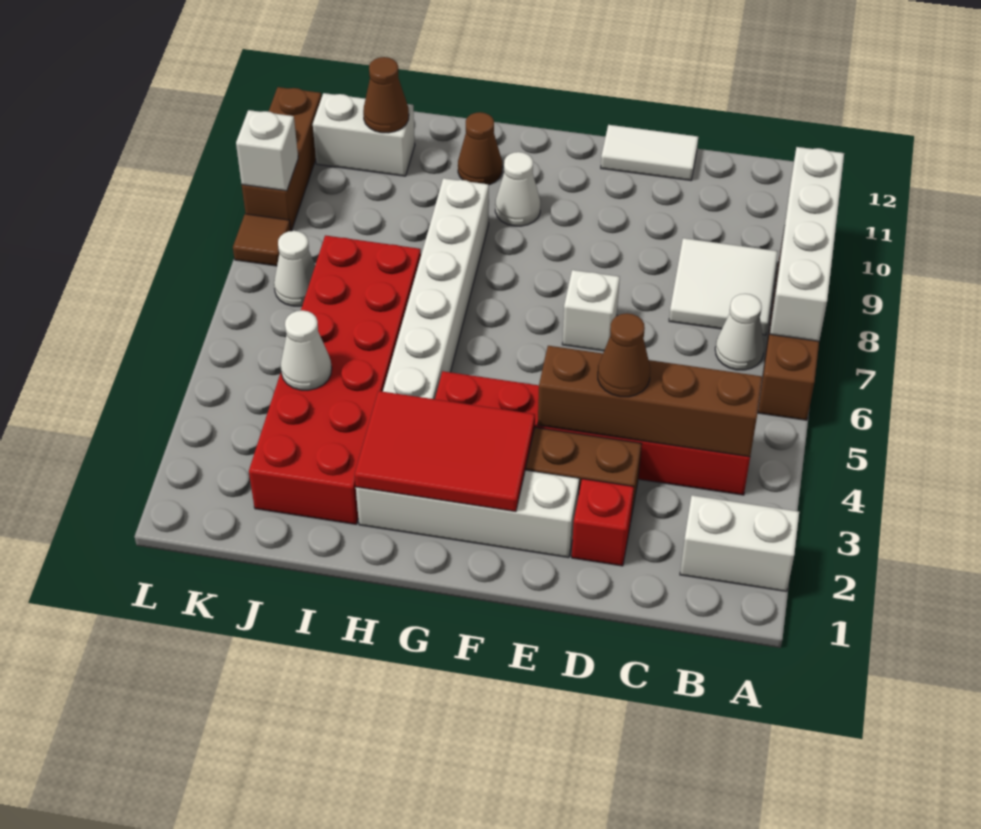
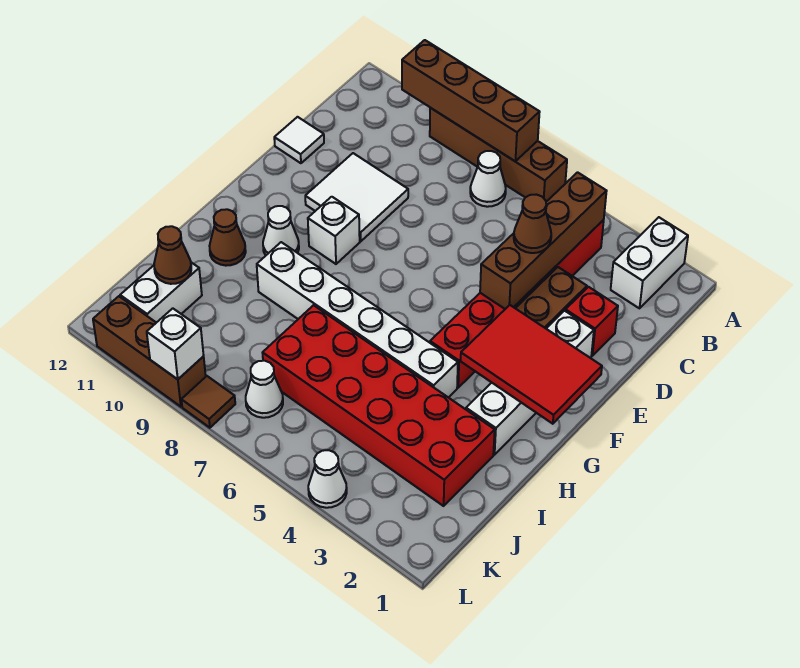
white brick A7:A10 level 2 -> brown brick A7:A10 level 2
white tile B8:C9 level 1 -> white tile D9:E10 level 1
white tile D12:E12 level 1 -> white tile D12 level 1
white brick E7 level 1 -> white brick F9 level 1
red tile F2:H3 level 2 -> red tile F1:G3 level 2
white cone J4 level 2 -> white cone L4 level 1

